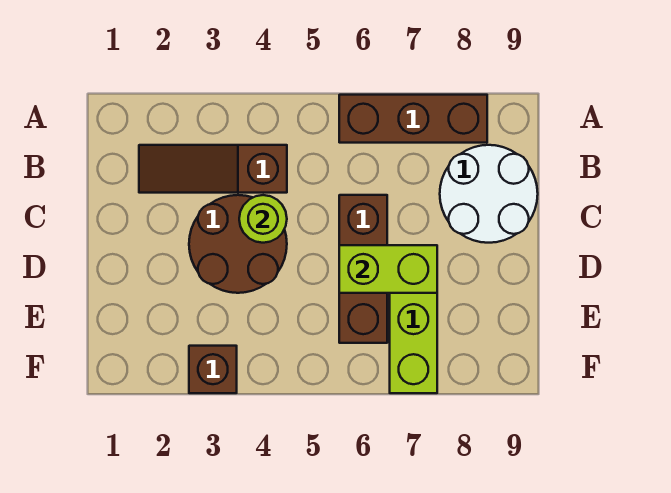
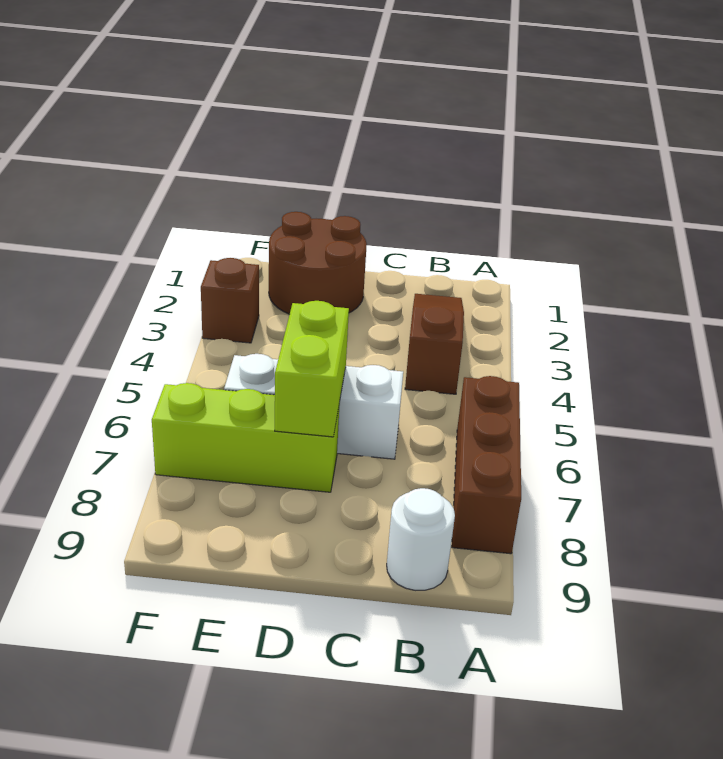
white round brick B8:C9 level 1 -> white round brick B9 level 1
brown round brick C3:D4 level 1 -> brown round brick D1:E2 level 1
lime round brick C4 level 2 -> none
brown brick C6:E6 level 1 -> white brick C6:E6 level 1

